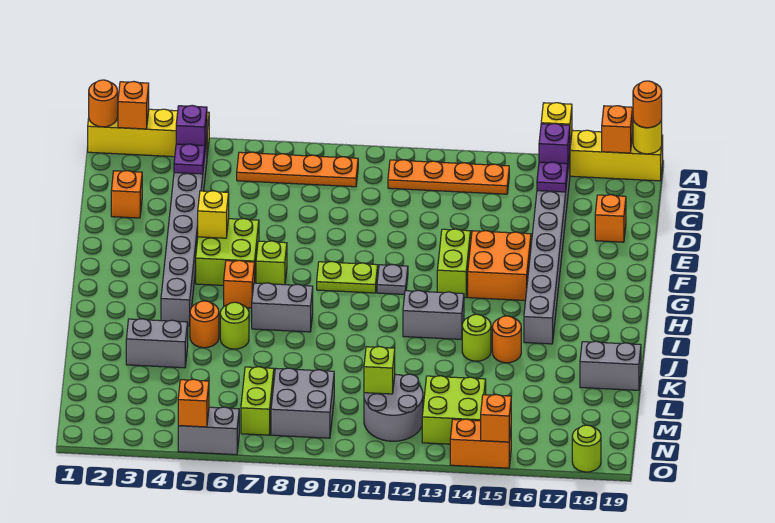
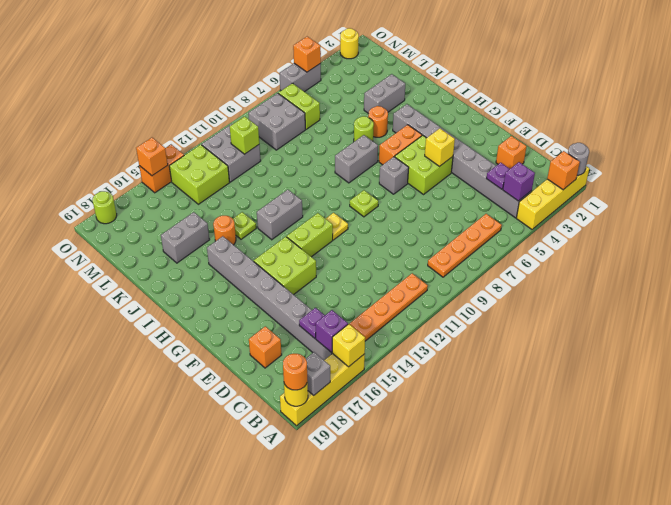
orange round brick A1 level 2 -> grey round brick A1 level 2
orange brick A18 level 2 -> grey brick A18 level 2
lime brick F13:G13 level 1 -> lime brick G12:G13 level 1
orange brick F14:G15 level 1 -> lime brick F14:G15 level 1
lime brick G7 level 1 -> grey brick G7 level 1
lime plate G9:G10 level 1 -> lime plate G9 level 1
grey plate G11 level 1 -> yellow plate G11 level 1
orange brick H6 level 1 -> orange brick H5:H6 level 1
lime round brick J14 level 1 -> lime plate J14 level 1
grey brick K18:K19 level 1 -> grey brick K16:K17 level 1
grey round brick M11:N12 level 1 -> grey brick M11:N12 level 1
none -> yellow round brick O2 level 1

